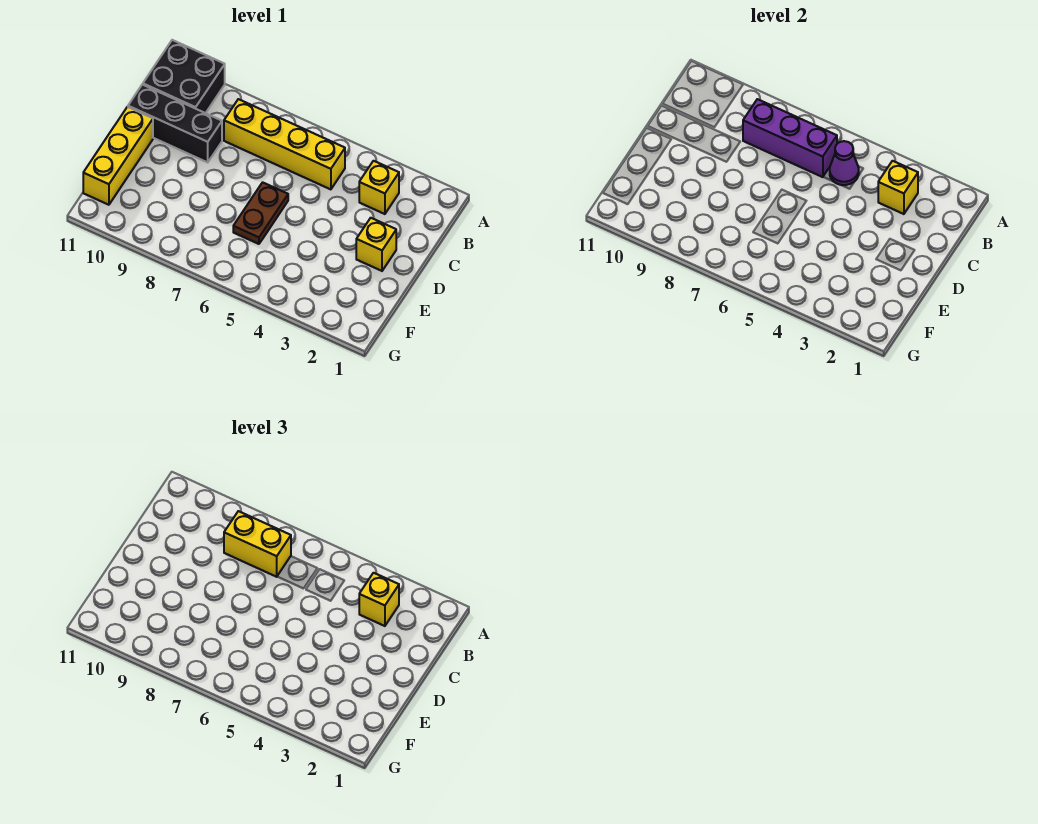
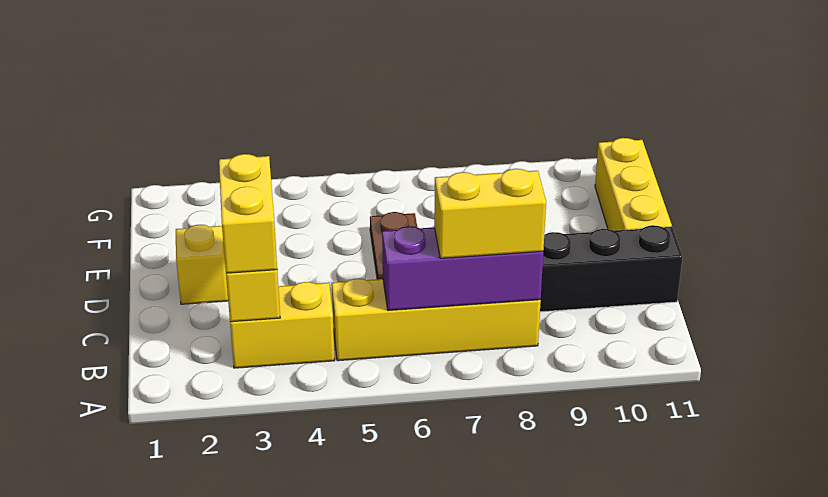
black brick A10:B11 level 1 -> none
yellow brick B3 level 1 -> yellow brick B3:B4 level 1
yellow brick B3 level 3 -> yellow brick B3:C3 level 3
purple cone B5 level 2 -> none

